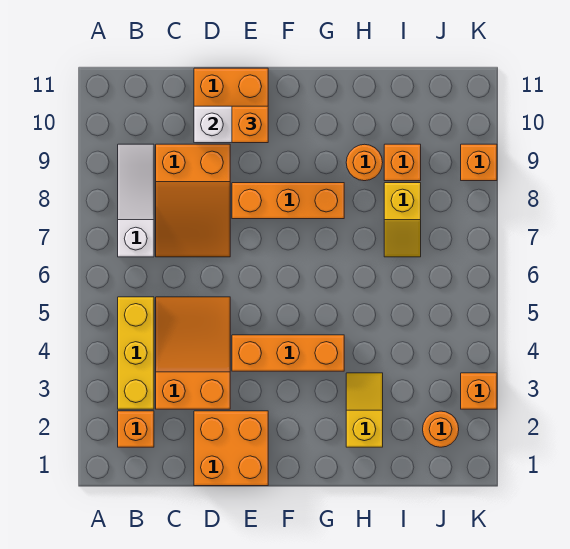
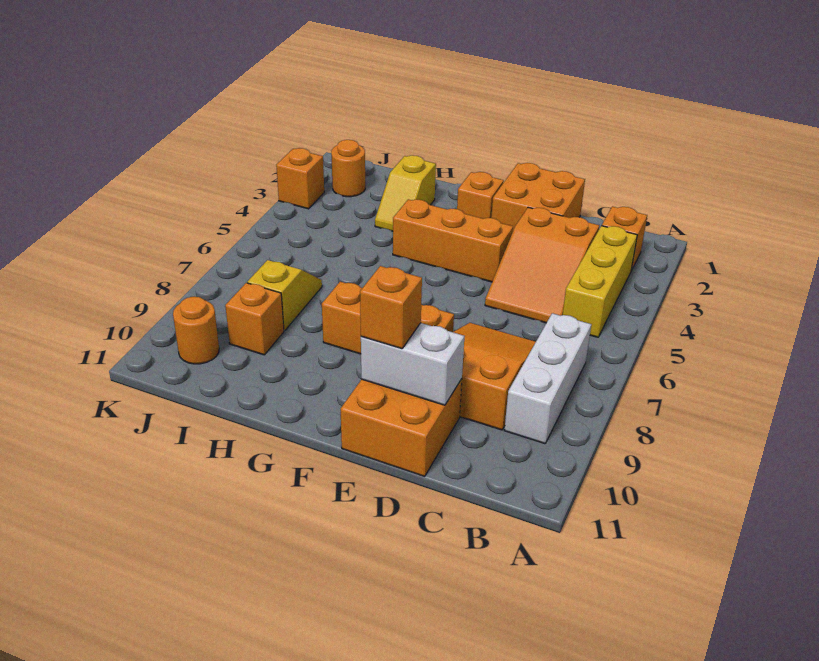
white slope B7:B9 level 1 top 7 -> white brick B7:B9 level 1
orange round brick H9 level 1 -> orange round brick J10 level 1
orange brick K9 level 1 -> orange brick F2 level 1

